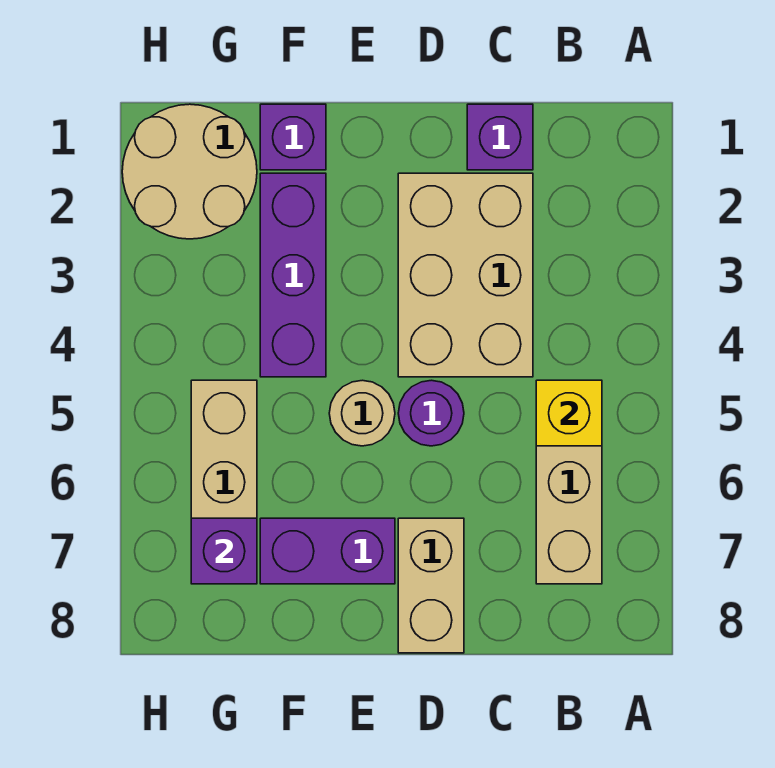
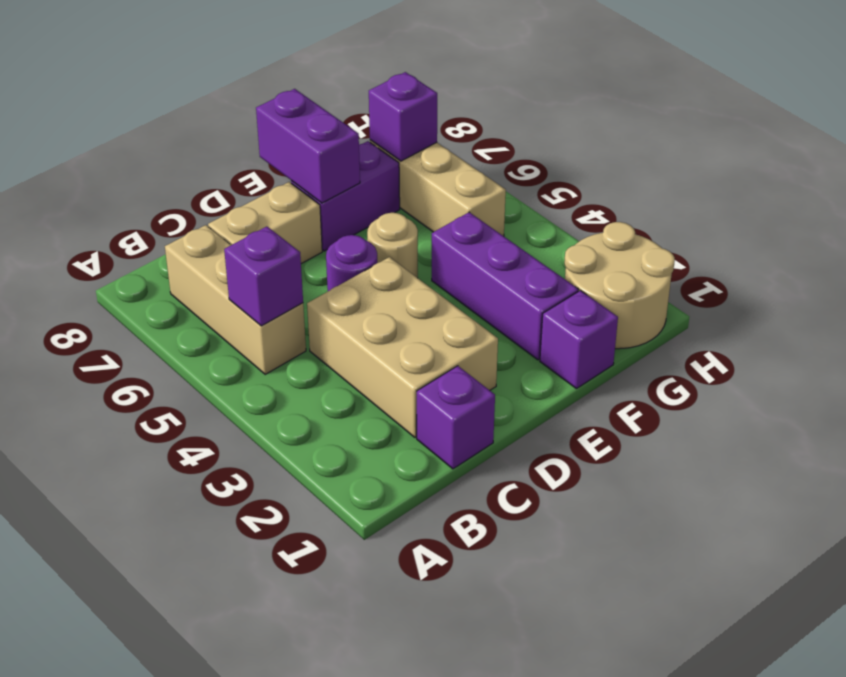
yellow brick B5 level 2 -> purple brick B5 level 2
tan brick D7:D8 level 1 -> tan brick C7:D7 level 1
none -> purple brick E7:E8 level 2

